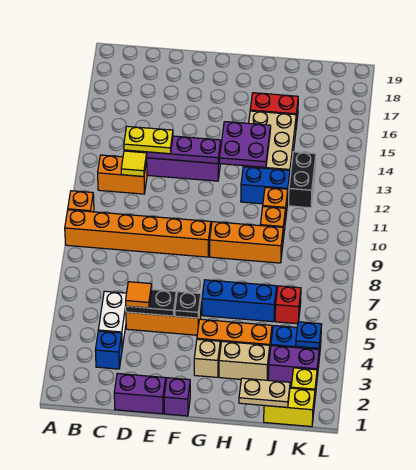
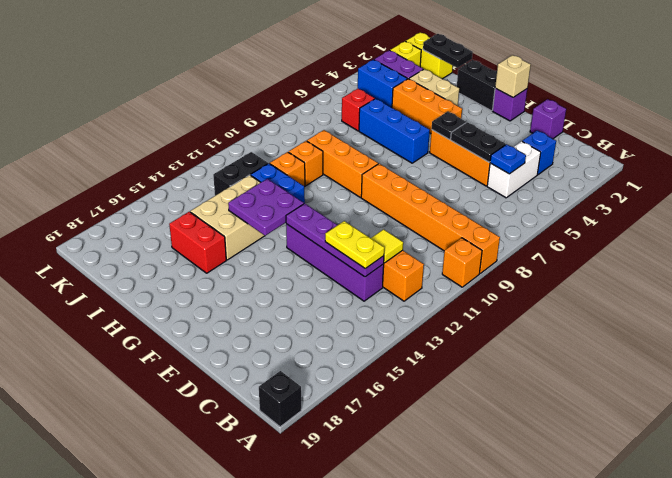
none -> black brick A19 level 1
purple brick D1:E1 level 1 -> purple brick D1 level 1
orange tile D5 level 3 -> none
none -> black brick G1:H1 level 1
tan brick G3 level 1 -> tan brick F1 level 2
tan plate I1:J1 level 2 -> black plate I1:J1 level 2
blue plate K4 level 2 -> blue plate C5 level 2

